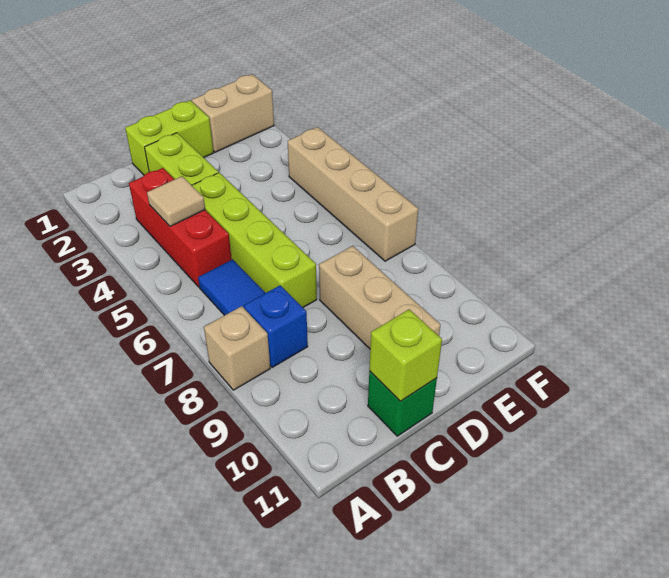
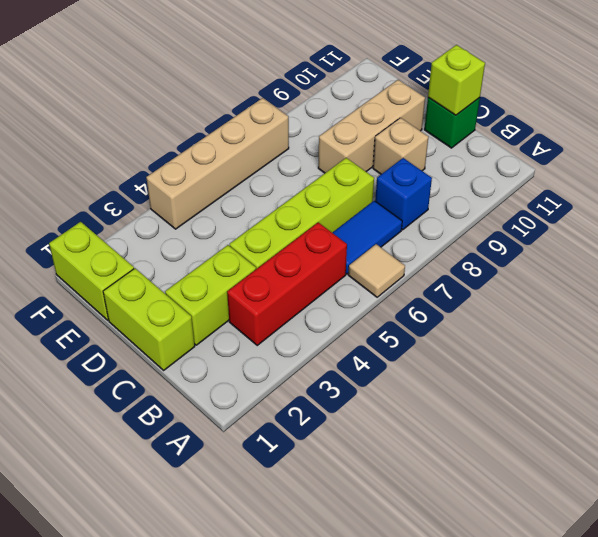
tan brick A8 level 1 -> tan brick C9 level 1
tan tile B4 level 2 -> tan tile A6 level 1
tan brick E1:F1 level 1 -> lime brick E1:F1 level 1

